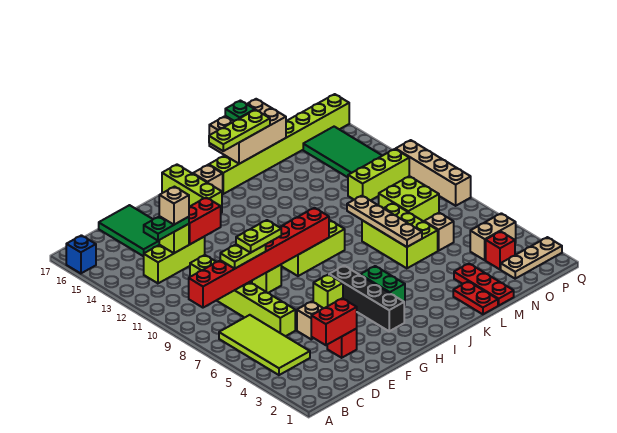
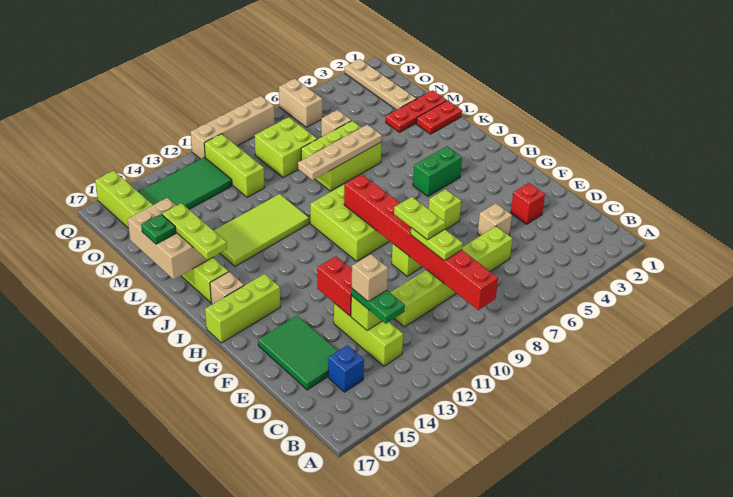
blue brick A16 level 1 -> blue brick C15 level 1
lime tile B4:C7 level 1 -> lime tile K11:L14 level 1
red brick D3:E3 level 2 -> none
green tile D15:E17 level 1 -> green tile D15:F16 level 1
black brick H3:H6 level 1 -> none
tan plate O2:Q2 level 1 -> tan plate N2:Q2 level 1
red brick O3 level 1 -> none
tan brick O4:P4 level 1 -> tan brick P6:Q6 level 1

